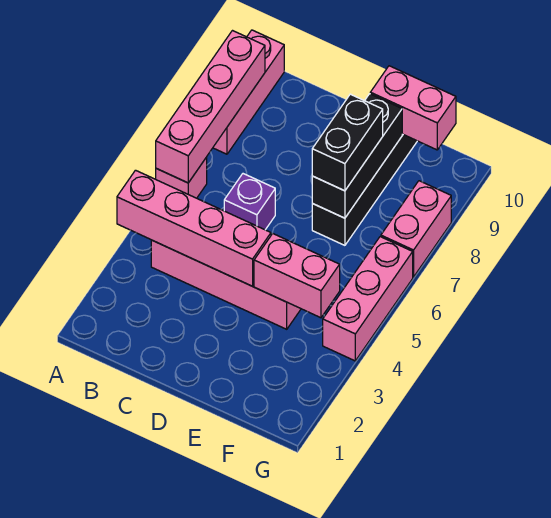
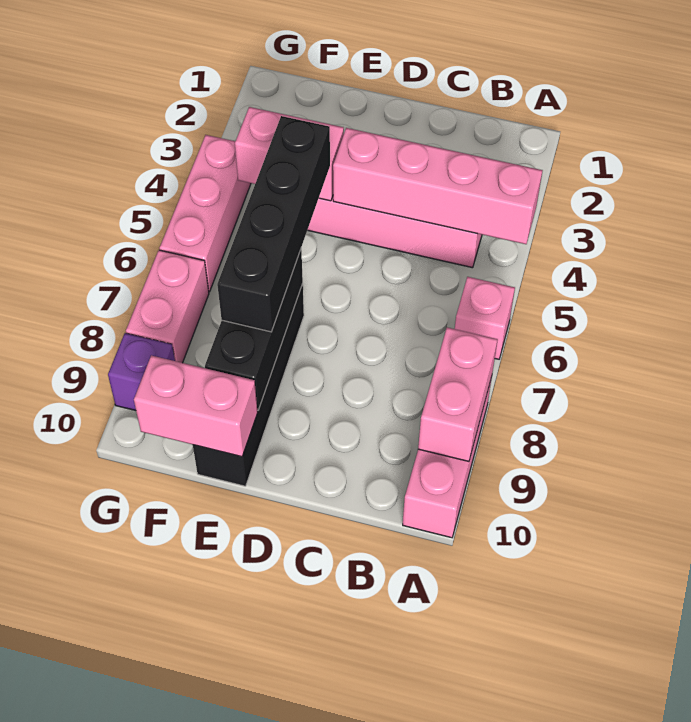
pink brick A6:A9 level 2 -> pink brick A8:A9 level 2
purple brick C6 level 1 -> purple brick G9 level 1
black brick E7:E8 level 3 -> black brick E5:E8 level 3

